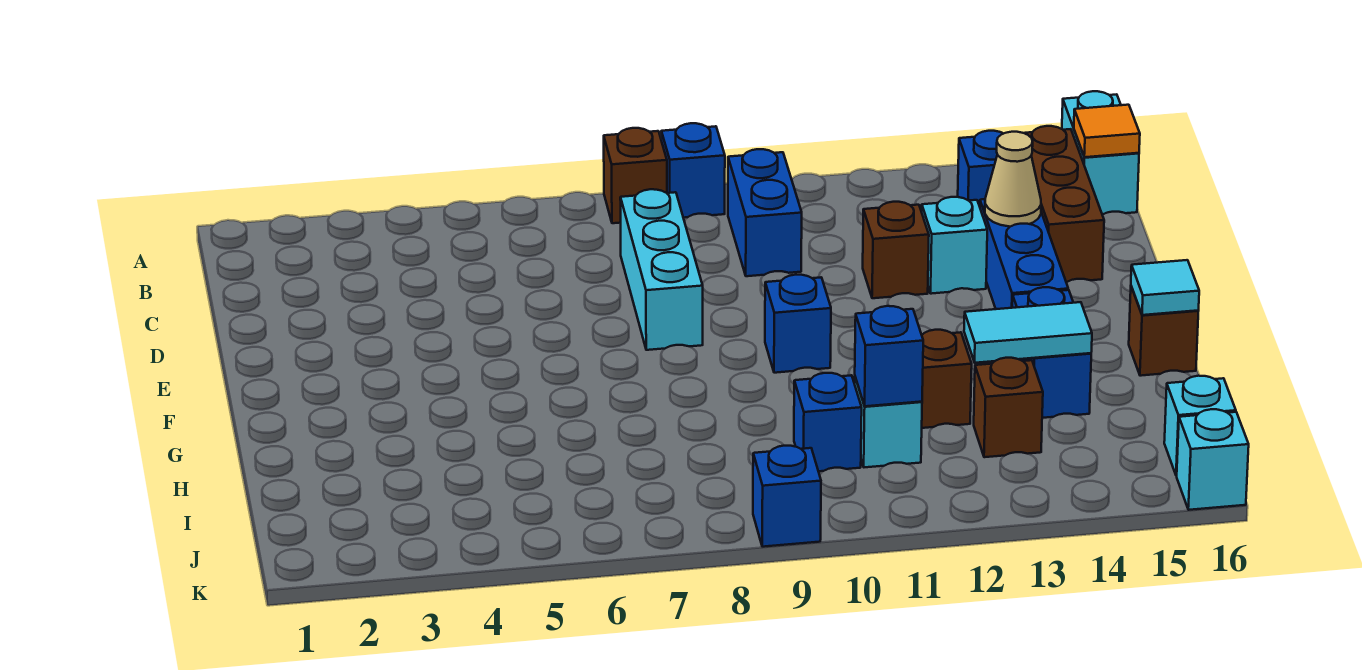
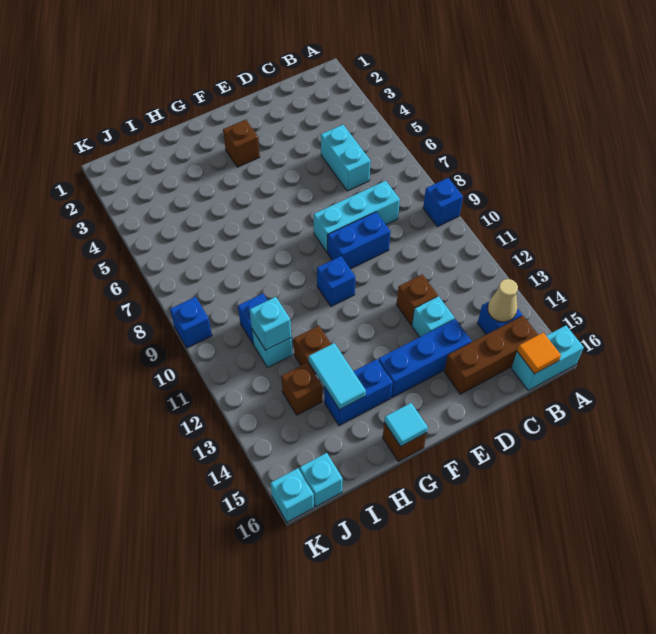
brown brick A8 level 1 -> brown brick F3 level 1
blue brick B10:C10 level 1 -> blue brick D9:E9 level 1
none -> cyan brick C5:C6 level 1
tan cone D14 level 2 -> tan cone B14 level 2
blue brick I11 level 2 -> cyan brick I11 level 2

